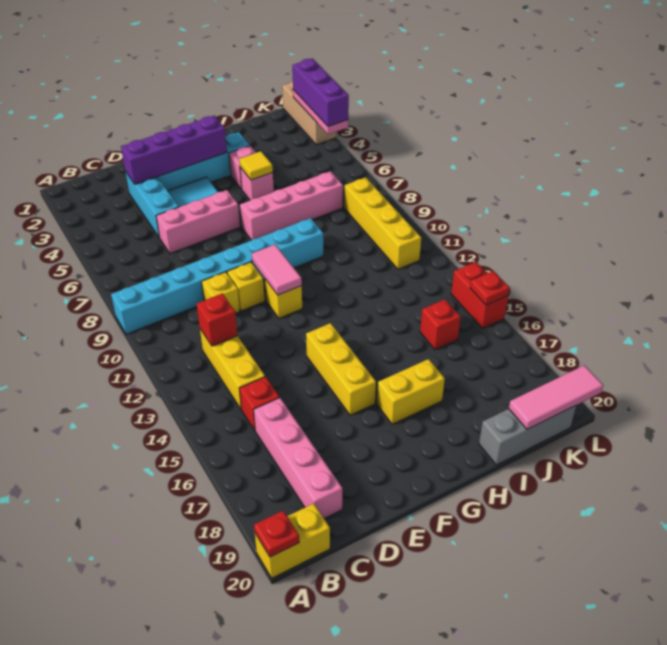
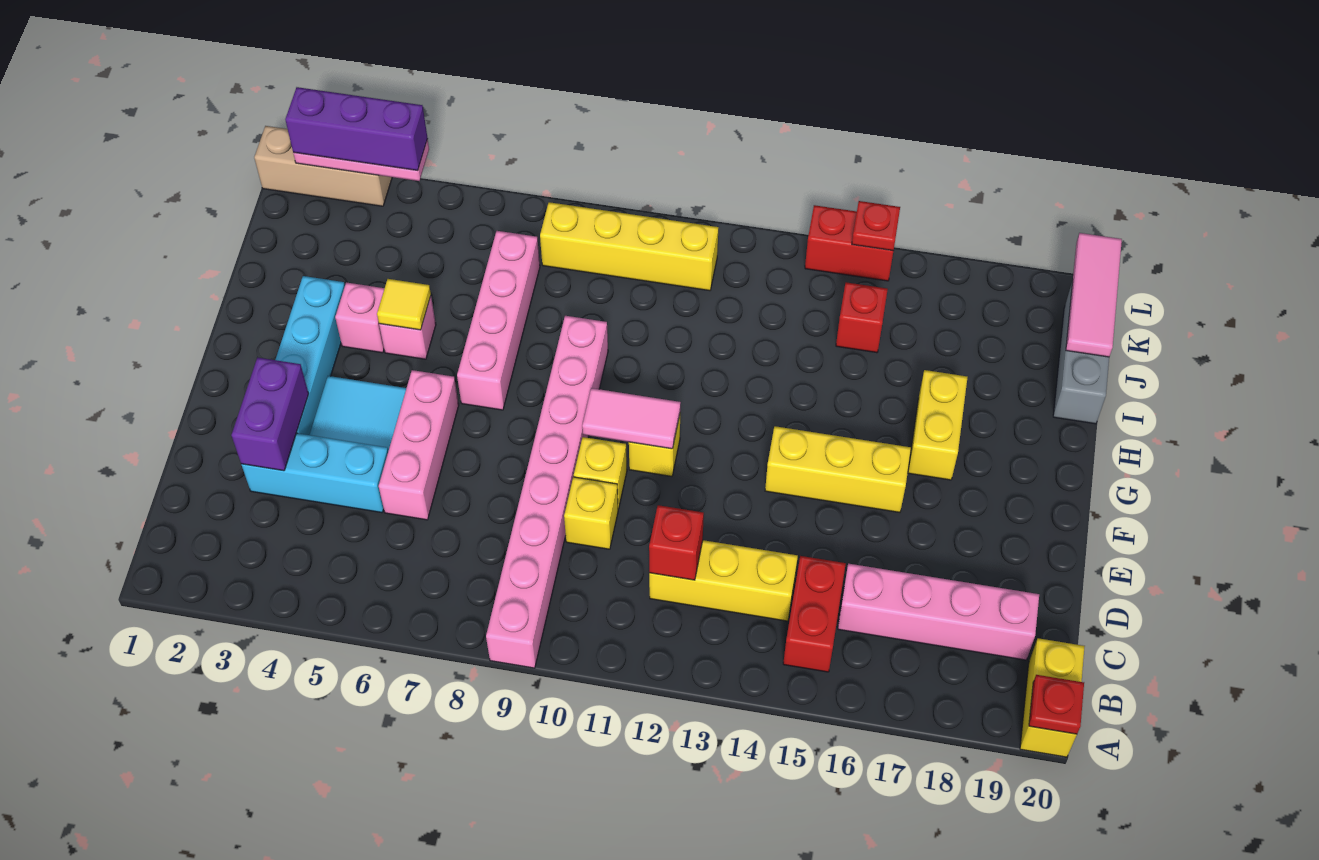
cyan brick A9:H9 level 1 -> pink brick A9:H9 level 1
red brick C15 level 1 -> red brick B15:C15 level 1
purple brick D3:G3 level 2 -> purple brick D3:E3 level 2

